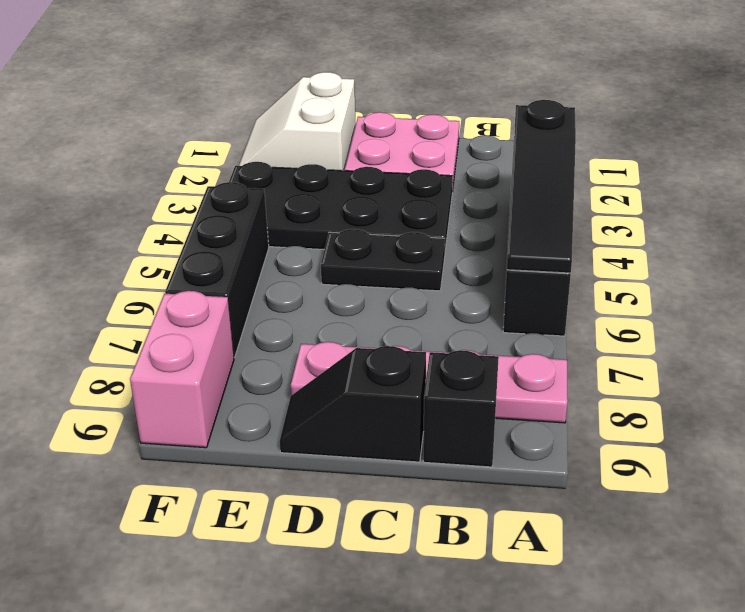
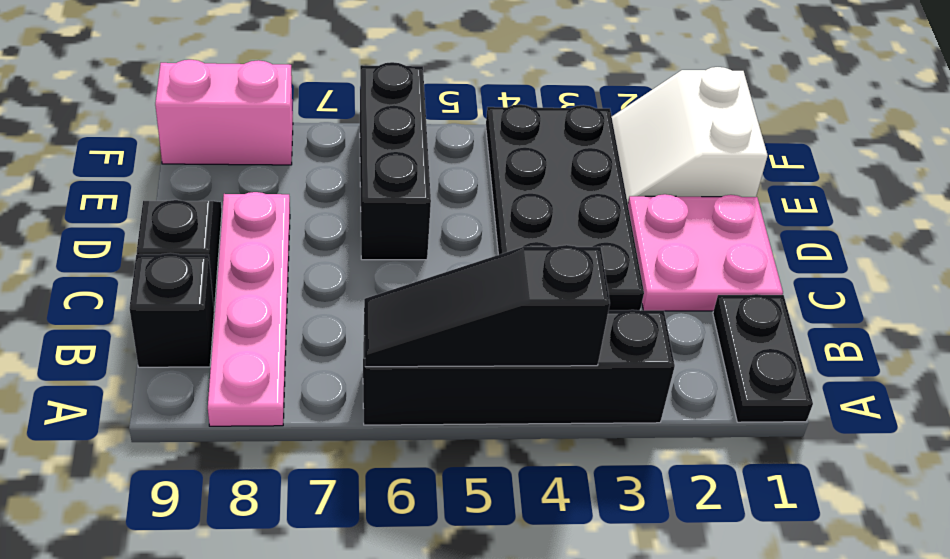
black plate C5:D5 level 1 -> black plate A1:B1 level 1
white slope E1:F2 level 1 top E -> white slope E1:F2 level 1 top 1
black brick F5:F7 level 1 -> black brick D6:F6 level 1

